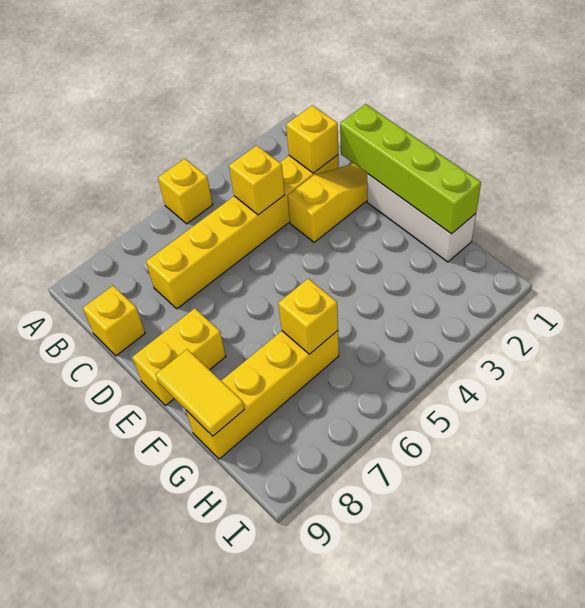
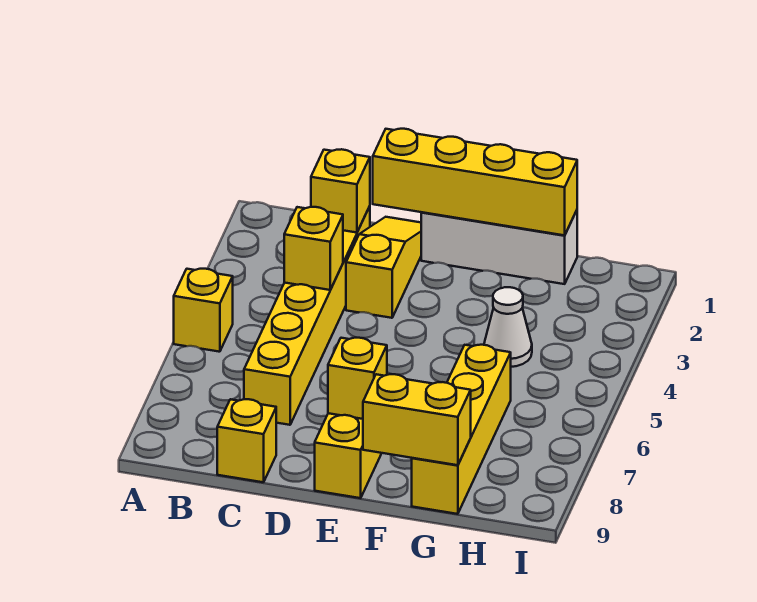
lime brick D1:G1 level 2 -> yellow brick D1:G1 level 2
yellow tile F9:G9 level 2 -> yellow brick F9:G9 level 2
none -> white cone G4 level 1
yellow brick G6 level 2 -> yellow brick E8 level 2

